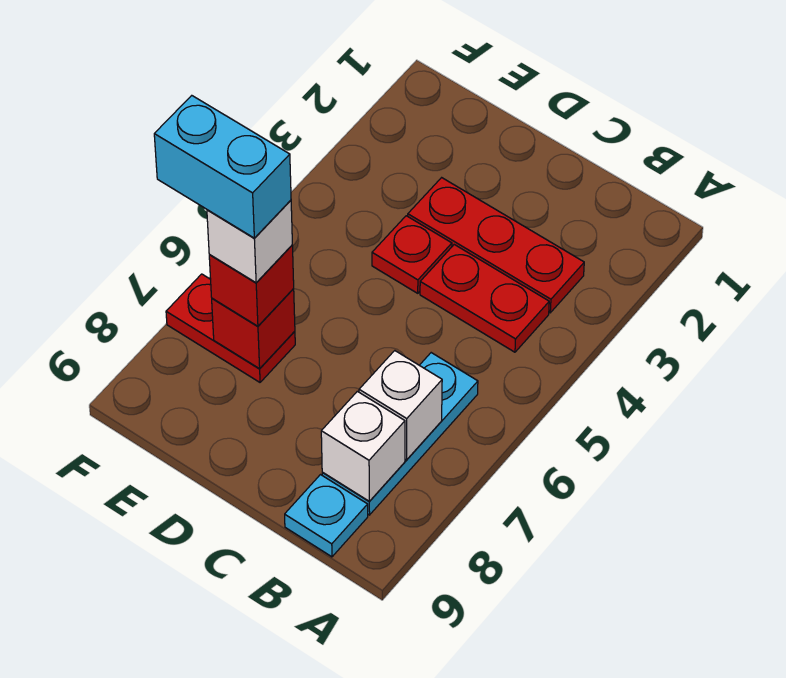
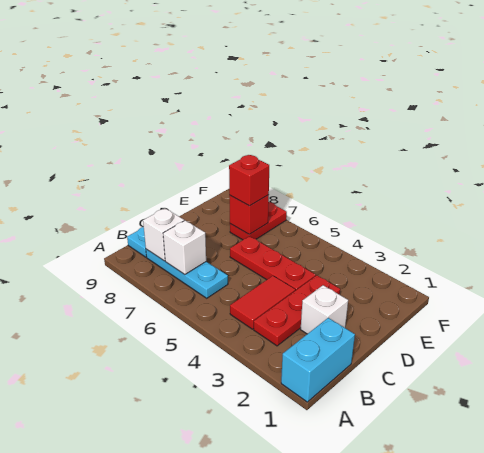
red plate B4:C4 level 1 -> red tile B4:C4 level 1
red plate D4 level 1 -> red plate D4:D6 level 1
white brick E7 level 4 -> white brick C2 level 1
cyan brick E7:F7 level 5 -> cyan brick A1:B1 level 1

